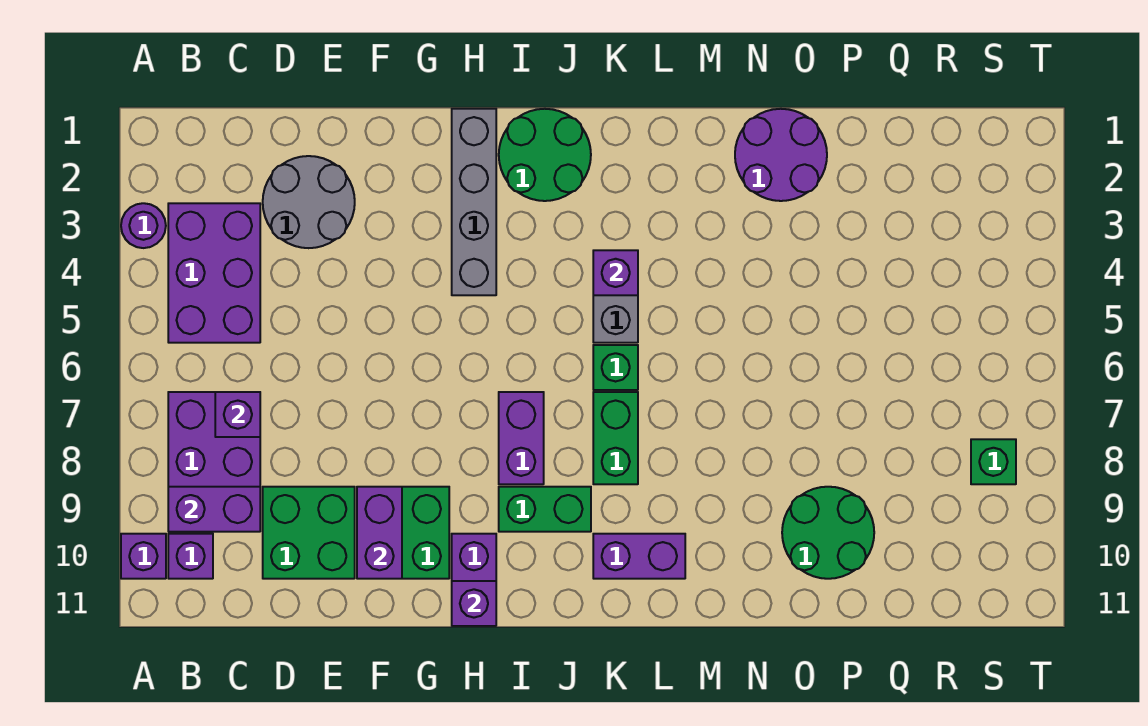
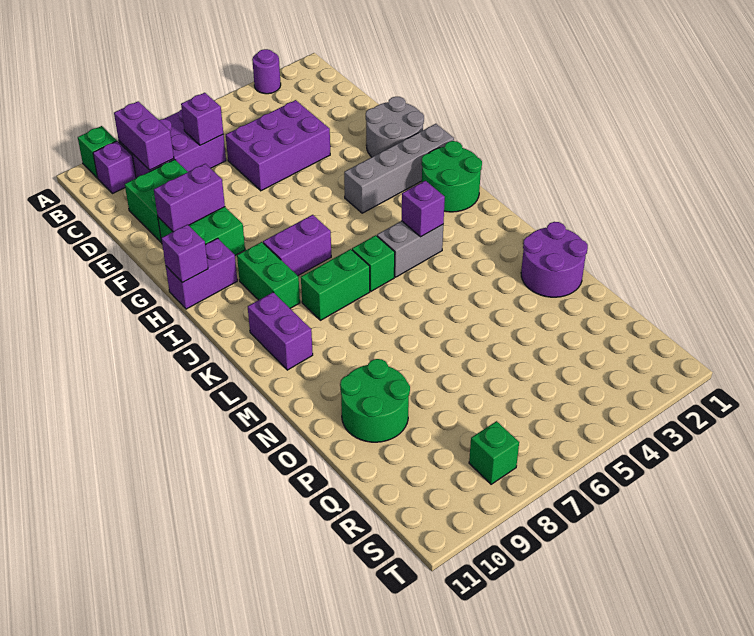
purple brick A10 level 1 -> green brick A10 level 1
purple brick B3:C5 level 1 -> purple brick D4:E6 level 1
grey round brick D2:E3 level 1 -> grey round brick F1:G2 level 1

